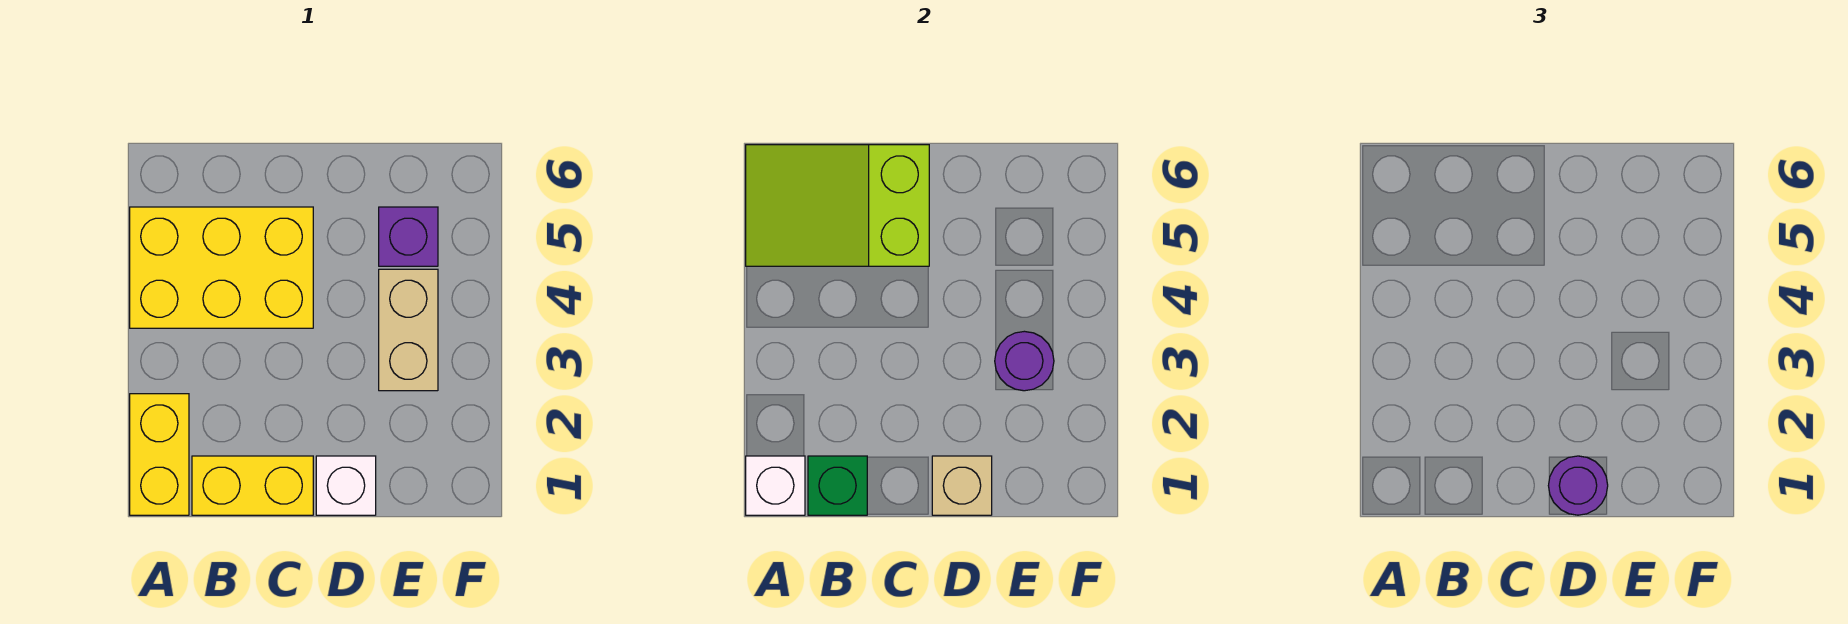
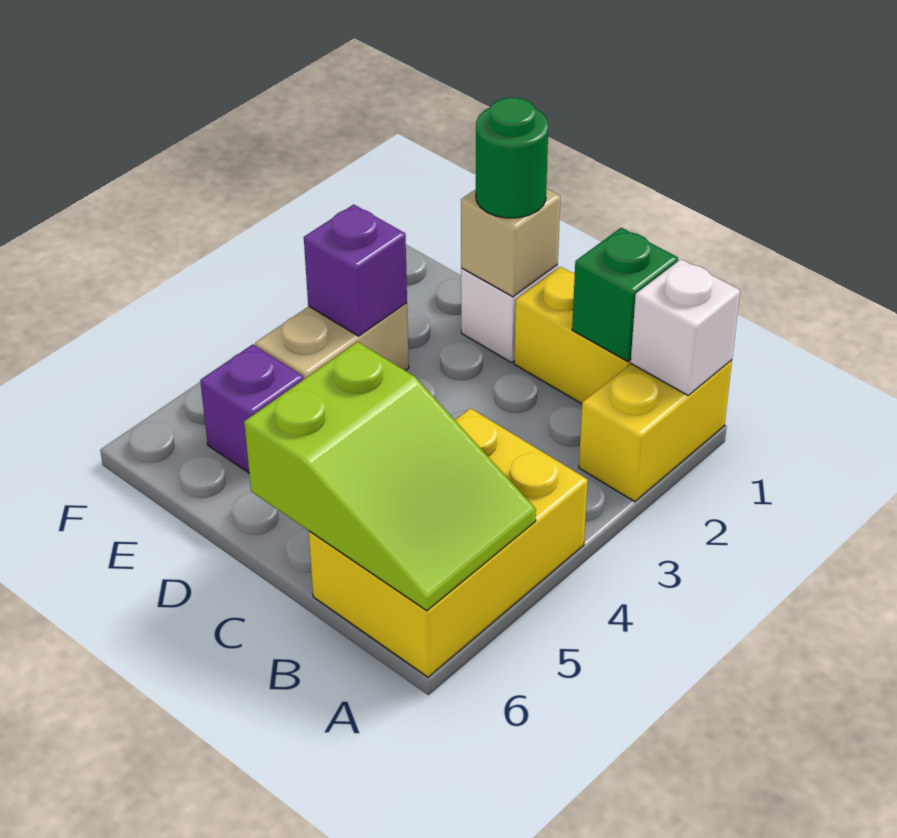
yellow brick A4:C5 level 1 -> yellow brick A4:B6 level 1
purple round brick D1 level 3 -> green round brick D1 level 3
purple round brick E3 level 2 -> purple brick E3 level 2

